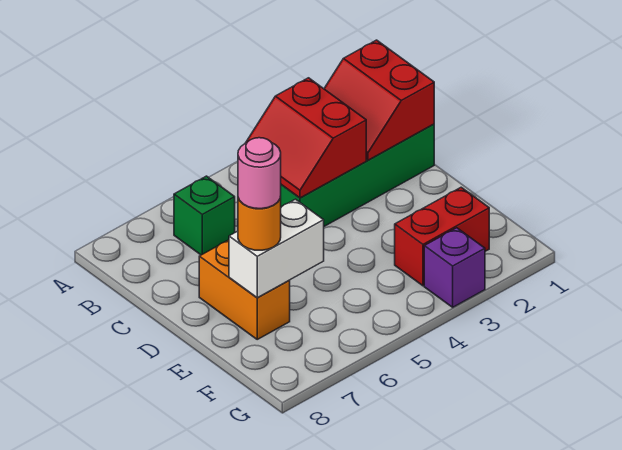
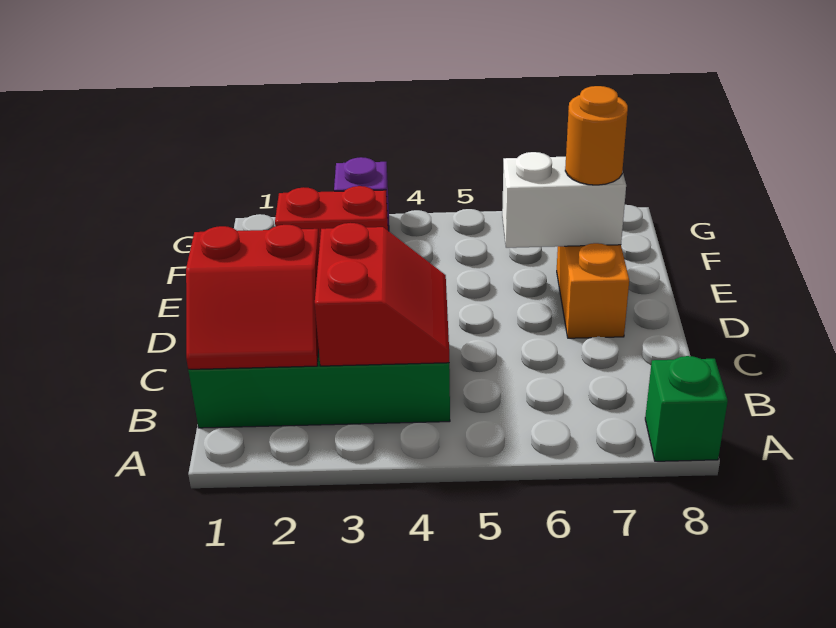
red slope B1:C2 level 2 top 1 -> red slope B1:C2 level 2 top C
green brick B6 level 1 -> green brick A8 level 1
pink round brick E7 level 4 -> none

